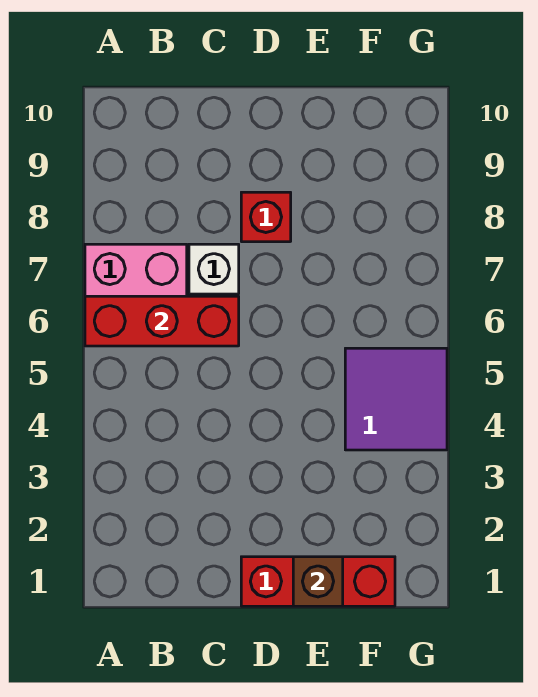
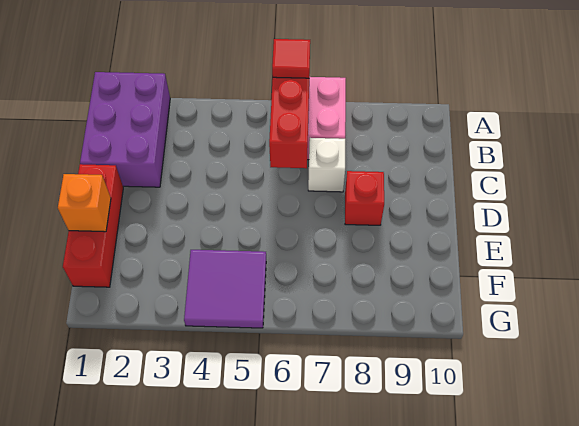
none -> purple brick A1:C2 level 1
none -> red tile A6 level 3
brown brick E1 level 2 -> orange brick E1 level 2

